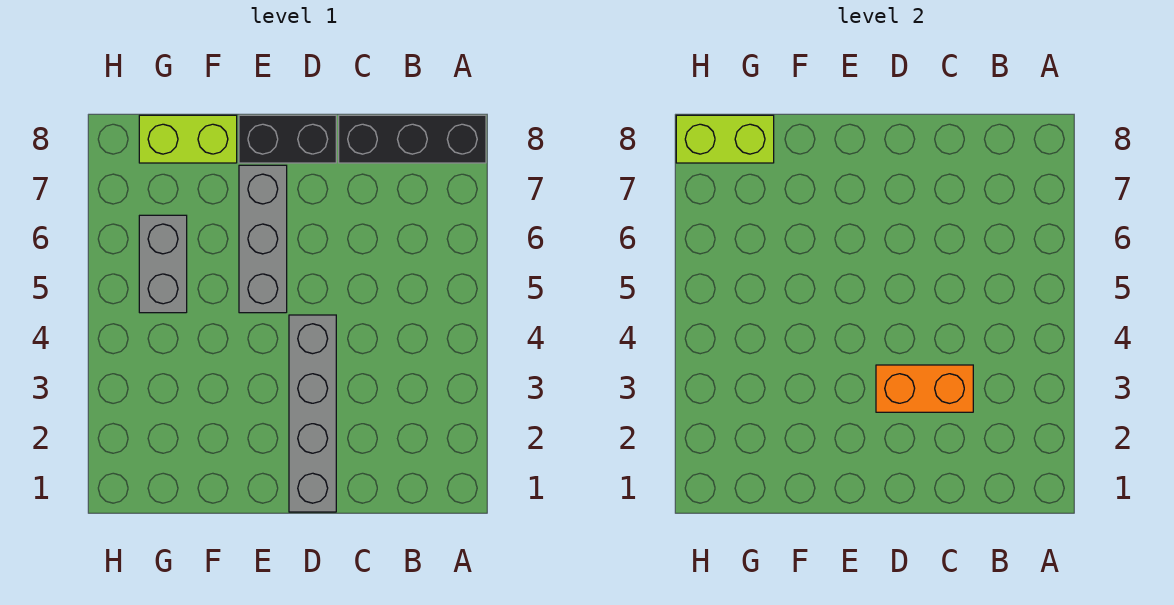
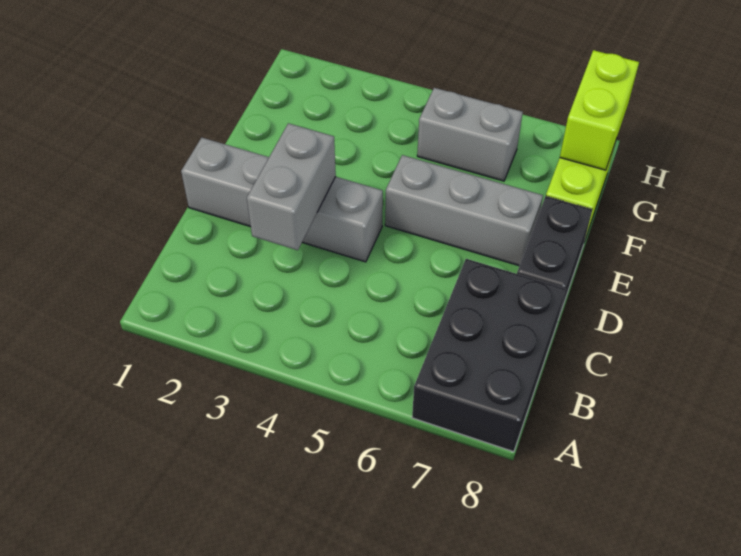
black brick A8:C8 level 1 -> black brick A7:C8 level 1
orange brick C3:D3 level 2 -> grey brick C3:D3 level 2

